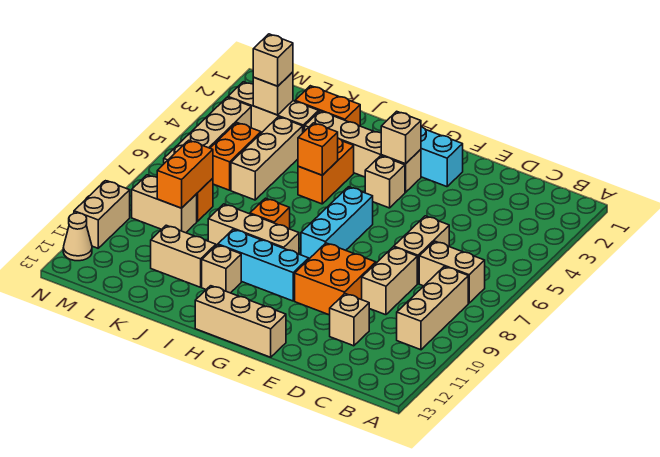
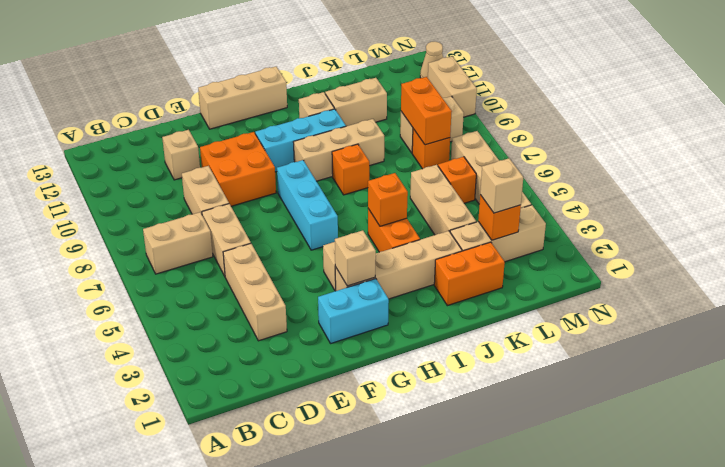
tan brick B8:B10 level 1 -> tan brick D3:D5 level 1
tan brick L3 level 2 -> orange brick L3 level 2
orange brick L5:L6 level 1 -> orange brick L6 level 1

